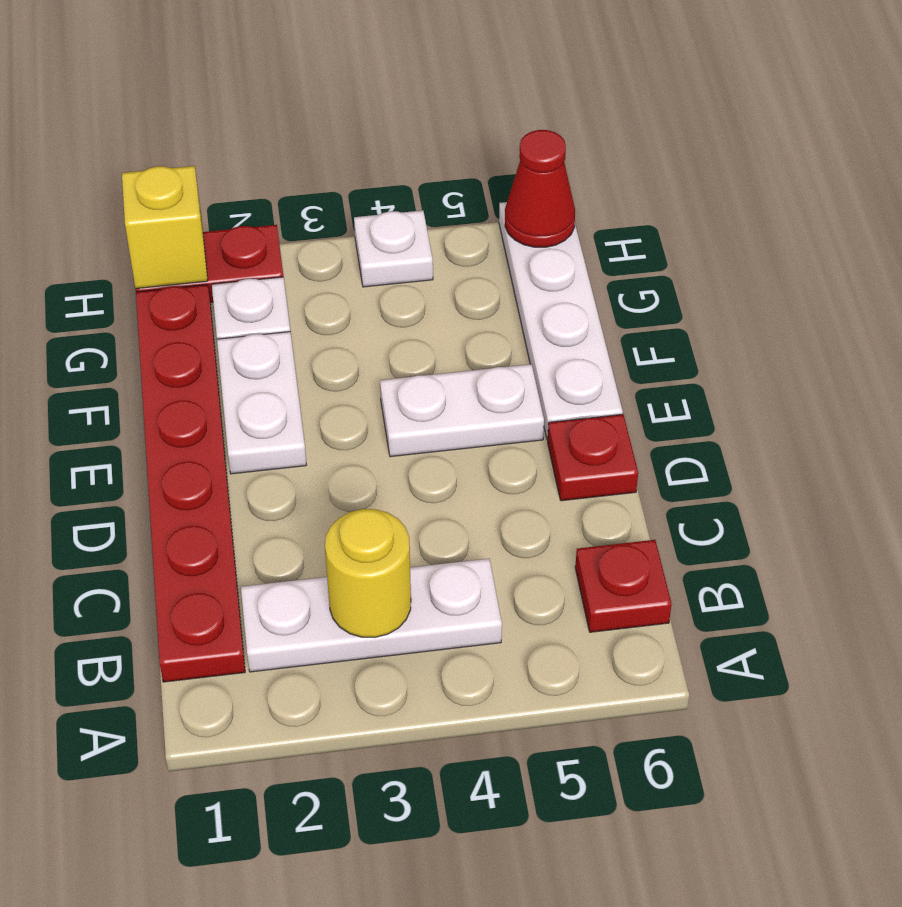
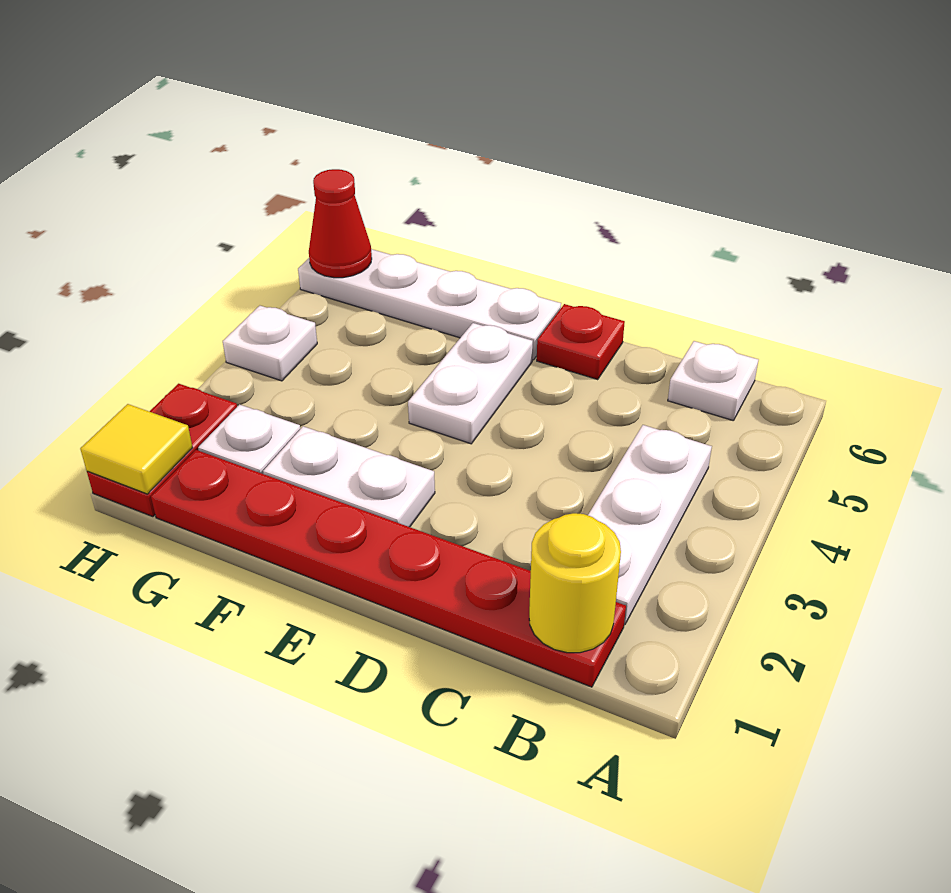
yellow round brick B3 level 2 -> yellow round brick B1 level 2
red plate B6 level 1 -> white plate B6 level 1
yellow brick H1 level 2 -> yellow tile H1 level 2

